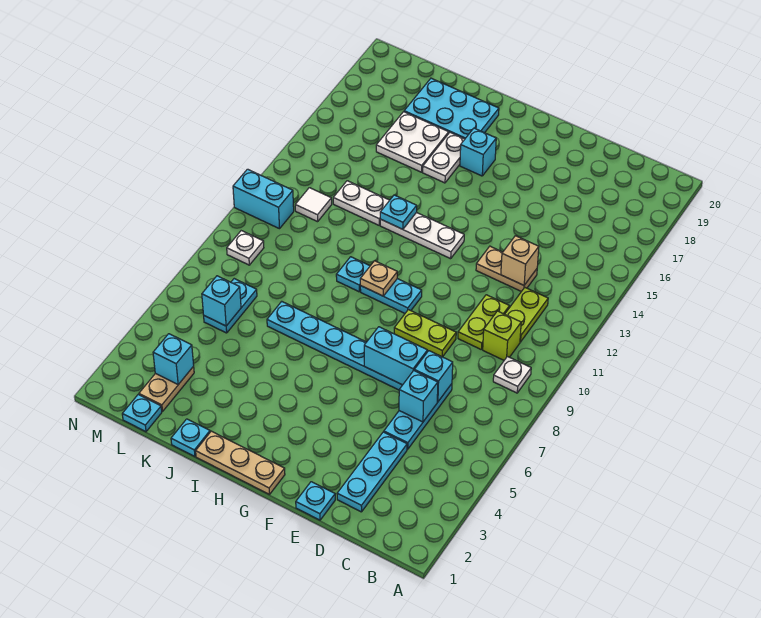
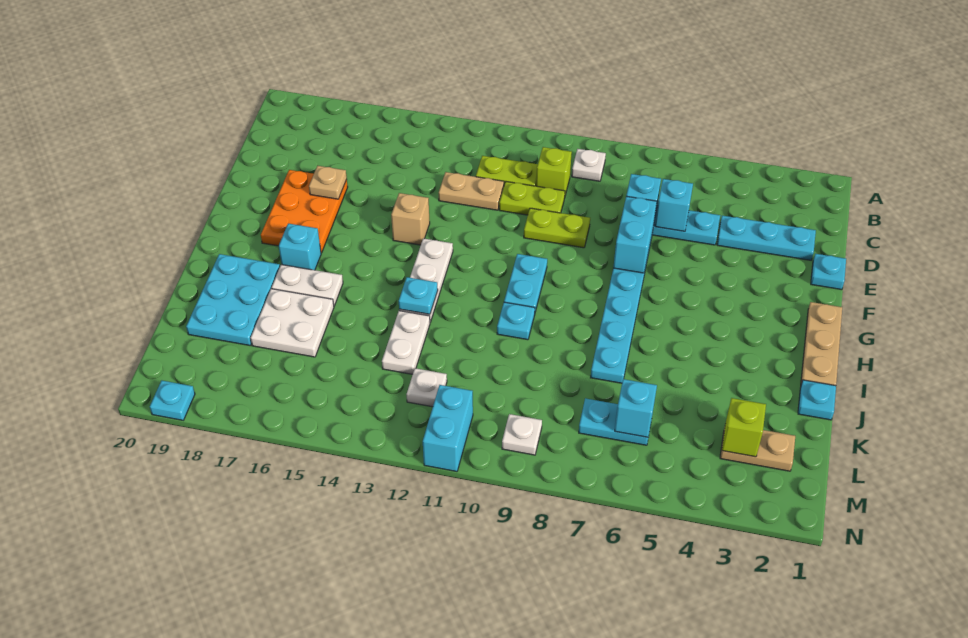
tan plate D13:E13 level 1 -> tan plate D12:D13 level 1
tan brick D13 level 2 -> tan brick F14 level 1
lime plate E9:F9 level 1 -> lime plate E9:E10 level 1
none -> orange plate E17:G18 level 1
tan plate H10 level 2 -> tan plate E17 level 2
cyan plate L1 level 1 -> cyan plate N19 level 1
cyan brick L3 level 2 -> lime brick L3 level 2
white tile L12 level 1 -> white plate L12 level 1

